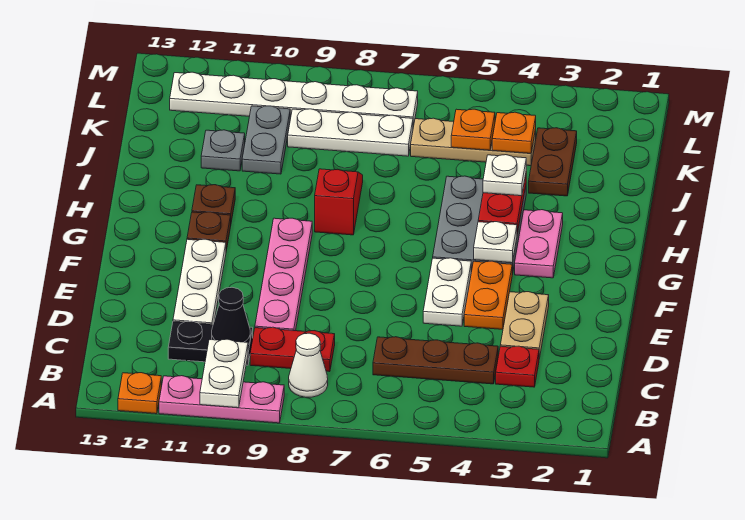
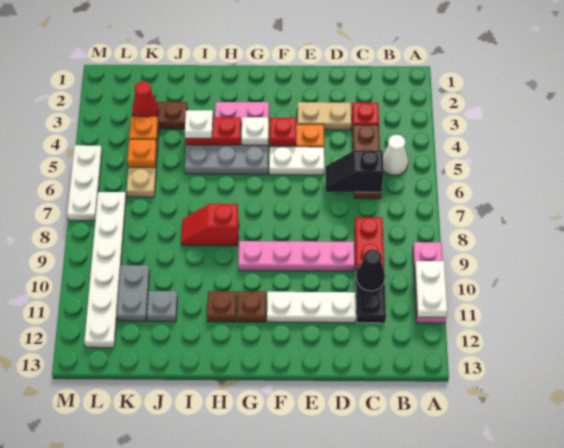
white plate A10:B10 level 2 -> white plate A10:A11 level 2
orange plate A12 level 1 -> none
white cone B8 level 1 -> white cone B5 level 1
none -> black slope C6:D6 level 2 top C
none -> red plate F4 level 2
grey plate J10:K10 level 1 -> grey plate K10:K11 level 1
none -> red cone K3 level 2
white plate K7:K9 level 1 -> white plate M5:M7 level 1

